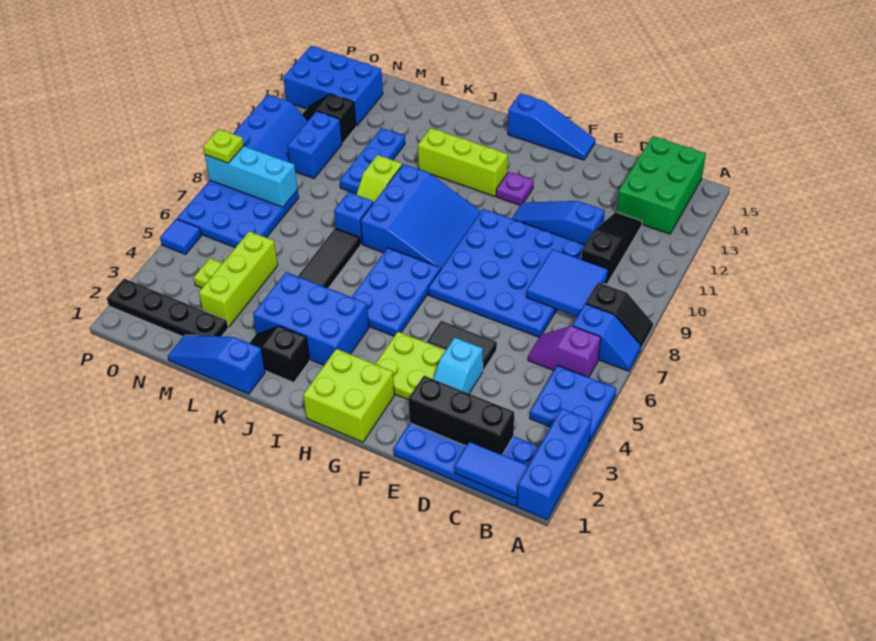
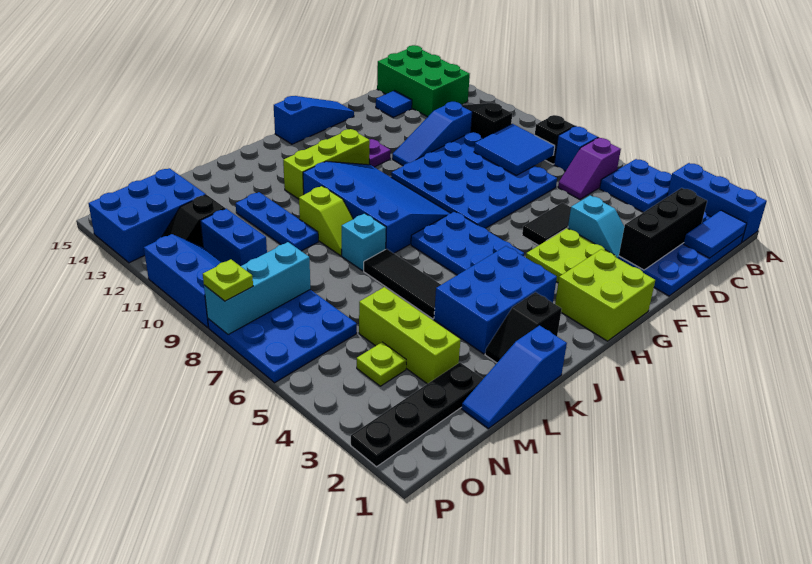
blue slope H8:J10 level 1 top J -> blue slope H8:J11 level 1 top J
blue brick K8 level 1 -> cyan brick K8 level 1
blue tile P5 level 1 -> blue tile D14 level 1

